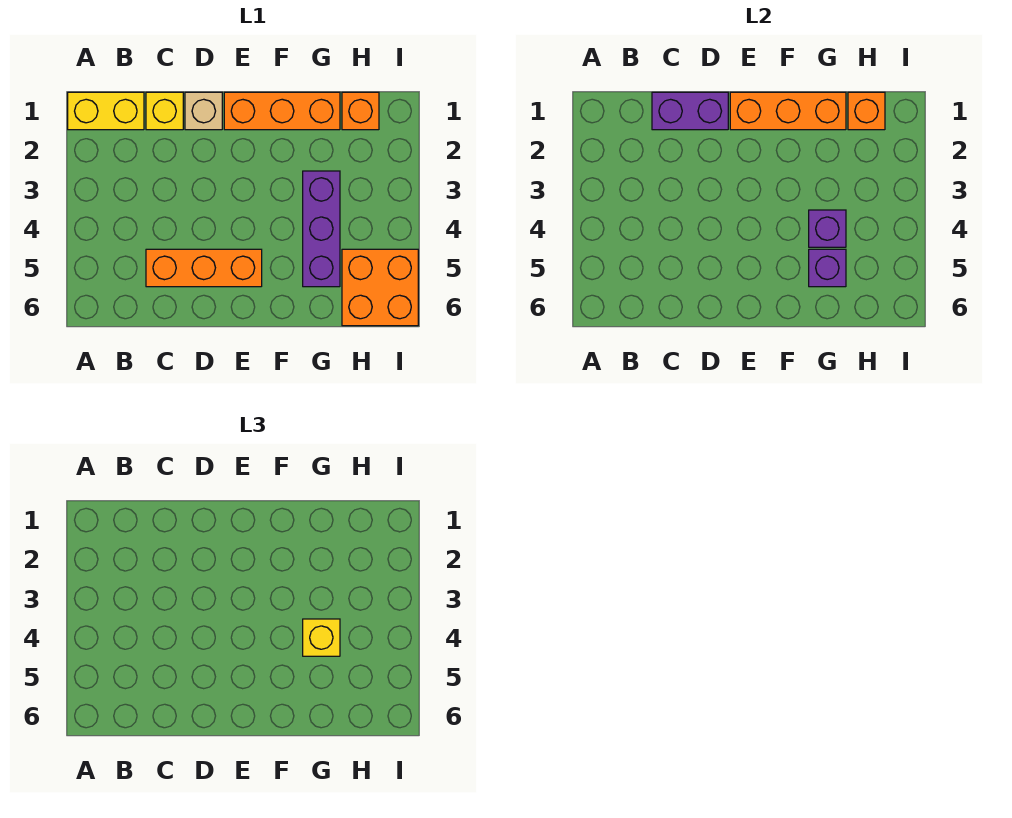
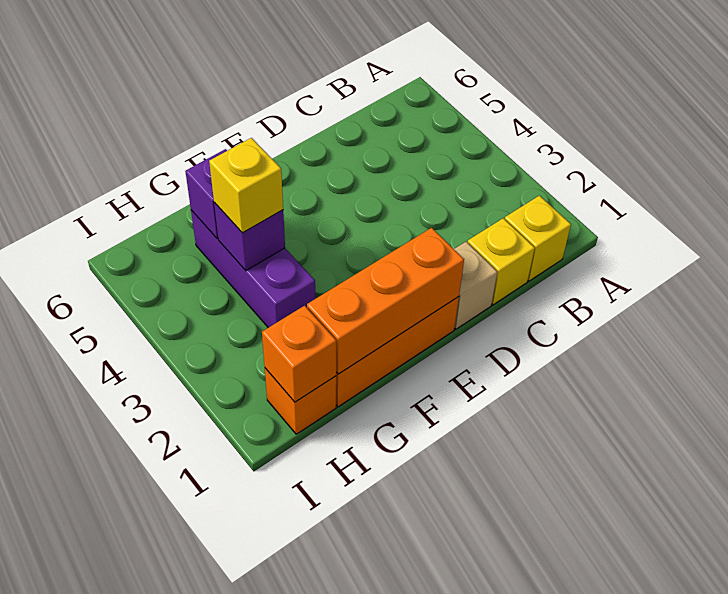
yellow brick A1:B1 level 1 -> yellow brick B1 level 1
purple brick C1:D1 level 2 -> none
orange brick C5:E5 level 1 -> none
orange brick H5:I6 level 1 -> none

